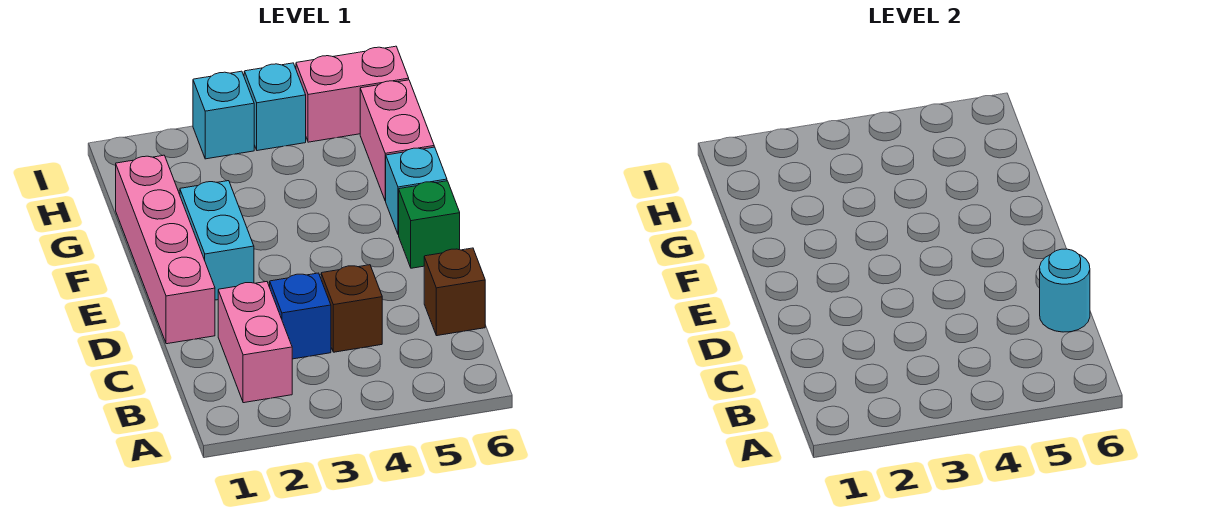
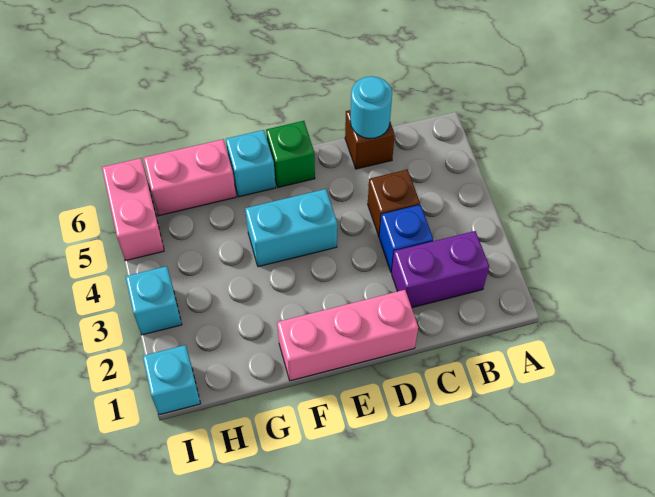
pink brick B2:C2 level 1 -> purple brick B2:C2 level 1
pink brick D1:G1 level 1 -> pink brick D1:F1 level 1
cyan brick E2:F2 level 1 -> cyan brick E4:F4 level 1
cyan brick I4 level 1 -> cyan brick I1 level 1

